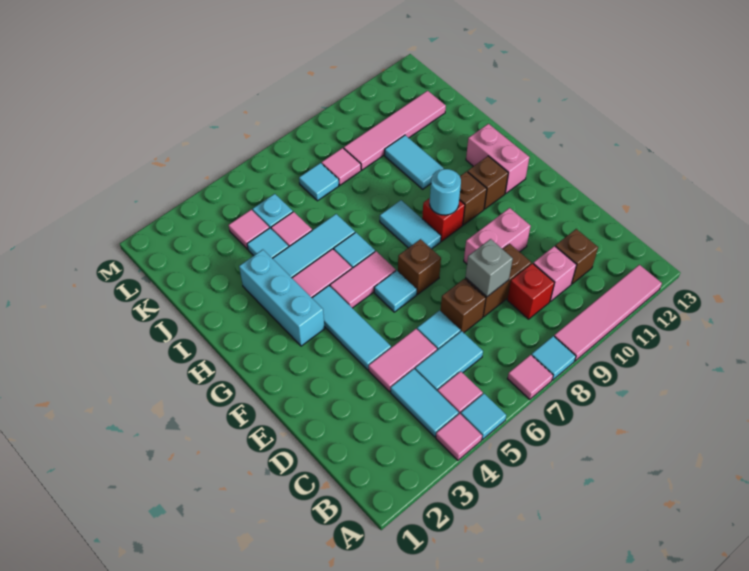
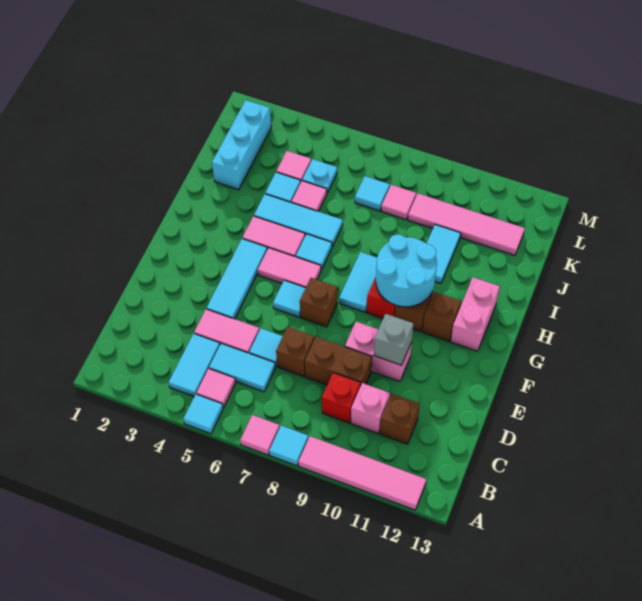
pink tile A4 level 1 -> none
grey brick D8 level 2 -> grey brick E10 level 2
cyan brick G3:I3 level 1 -> cyan brick J2:L2 level 1
cyan round brick G9 level 2 -> cyan round brick G9:H10 level 2

